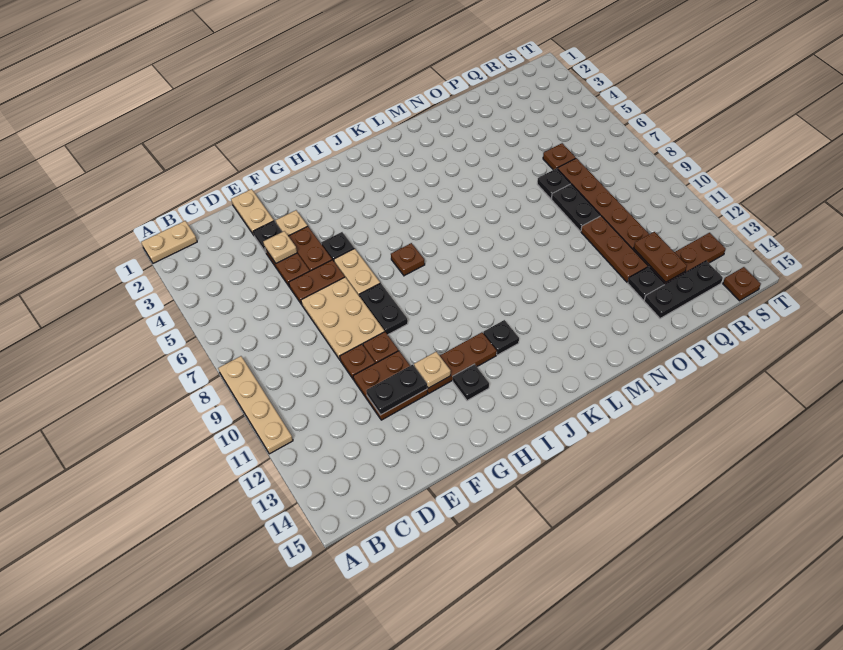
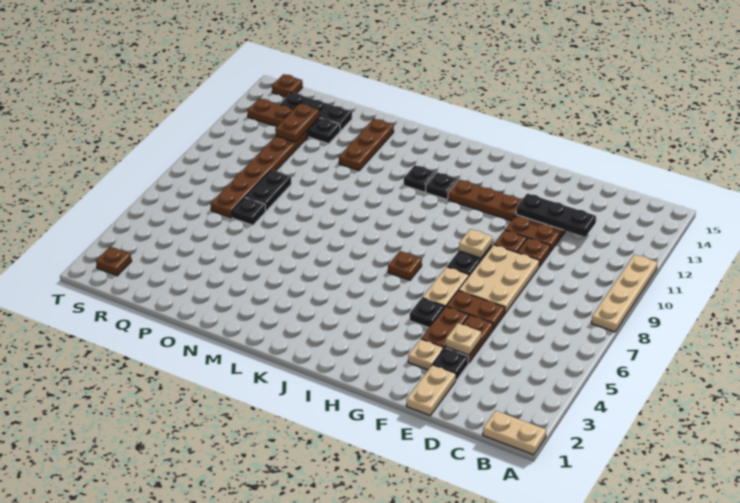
black plate E12:F12 level 2 -> black plate D12:F12 level 2
tan plate G12 level 2 -> tan plate G9 level 2
black plate H13 level 1 -> black plate K12 level 1
brown plate P10:P12 level 1 -> brown plate N12:N14 level 1
brown plate Q6 level 1 -> brown plate S2 level 1

